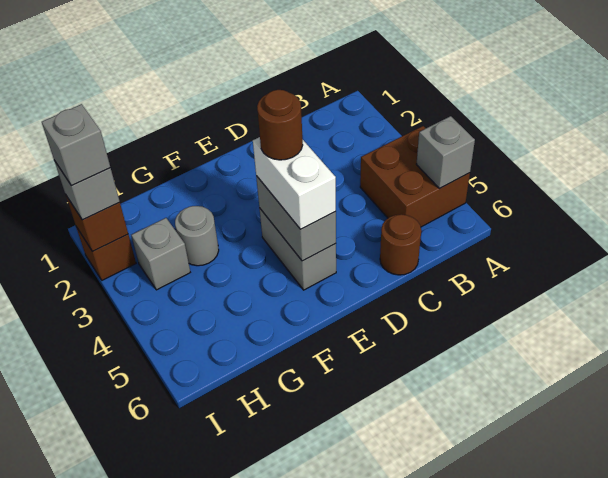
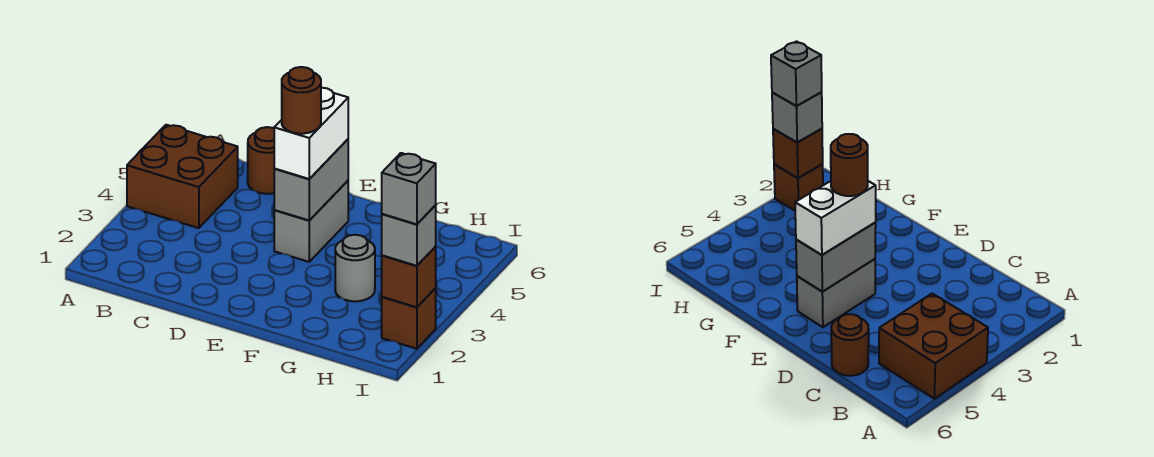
grey brick A5 level 2 -> none
grey brick H3 level 1 -> none

